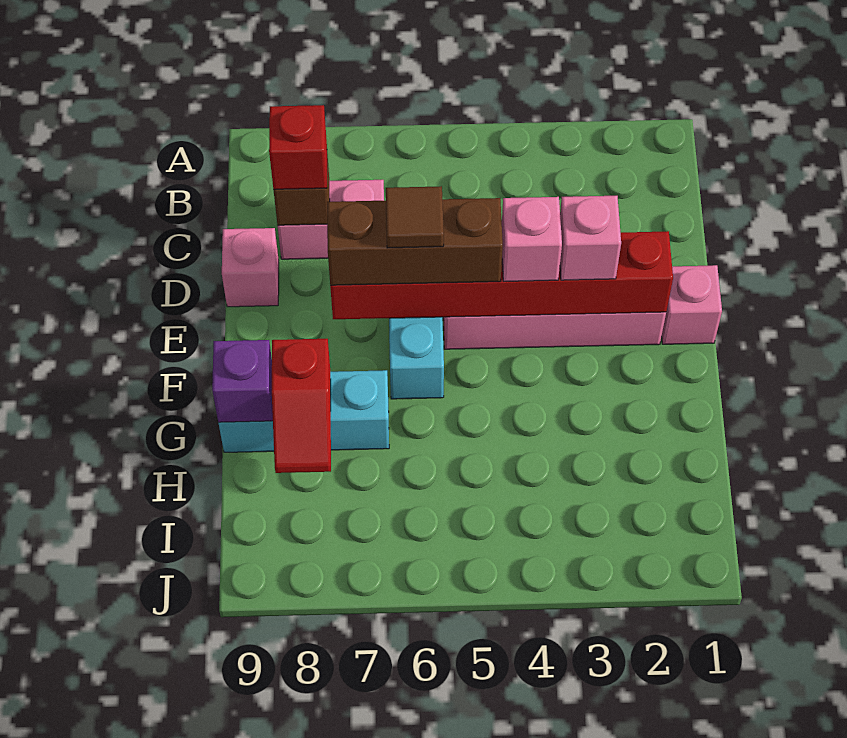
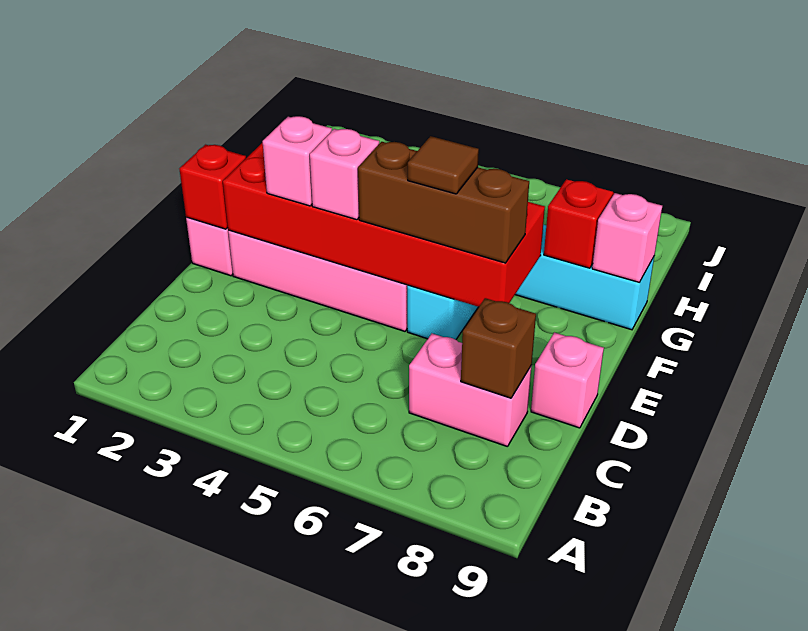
red brick C8 level 3 -> red brick E1 level 2
red brick E2:E7 level 2 -> red brick E2:F7 level 2
purple brick G9 level 2 -> pink brick G9 level 2

